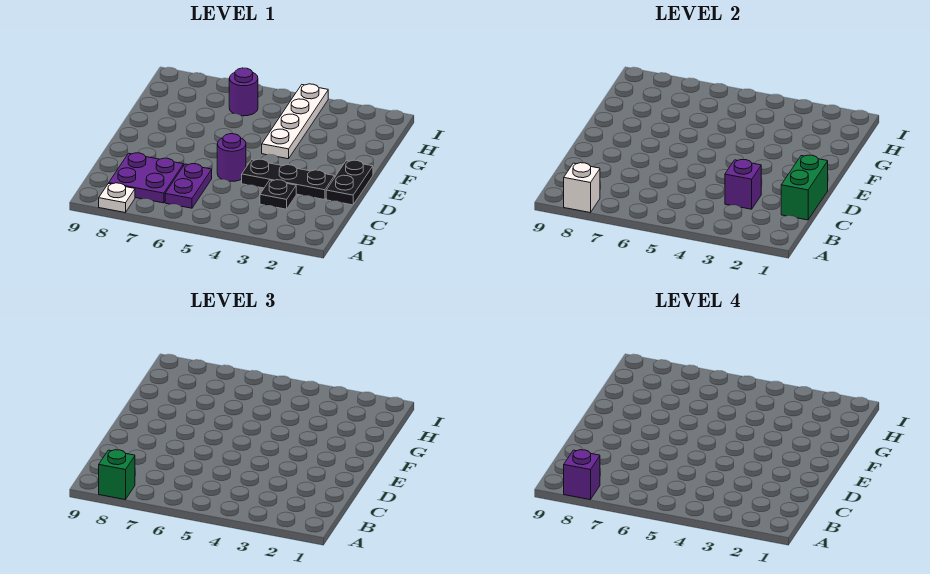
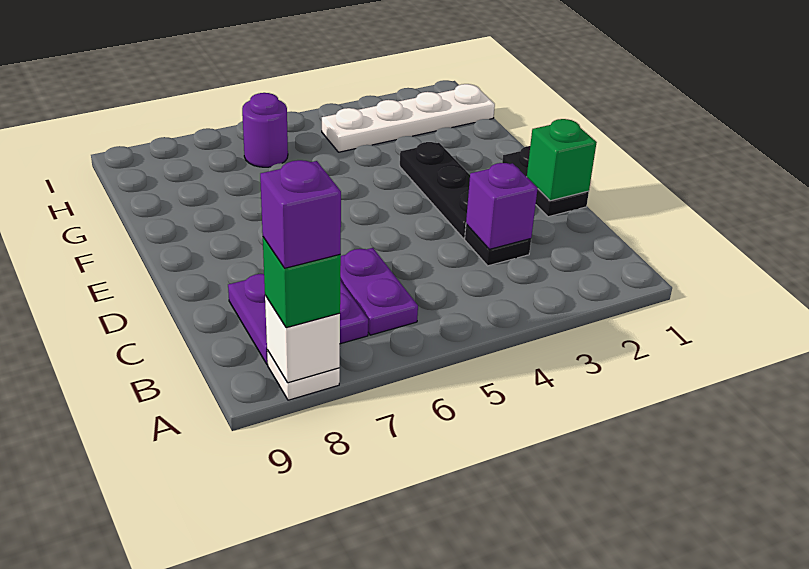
green brick C1:D1 level 2 -> green brick D1 level 2
black plate D2:D4 level 1 -> black plate D3:F3 level 1
purple round brick D5 level 1 -> none
white plate F4:I4 level 1 -> white plate H1:H4 level 1

